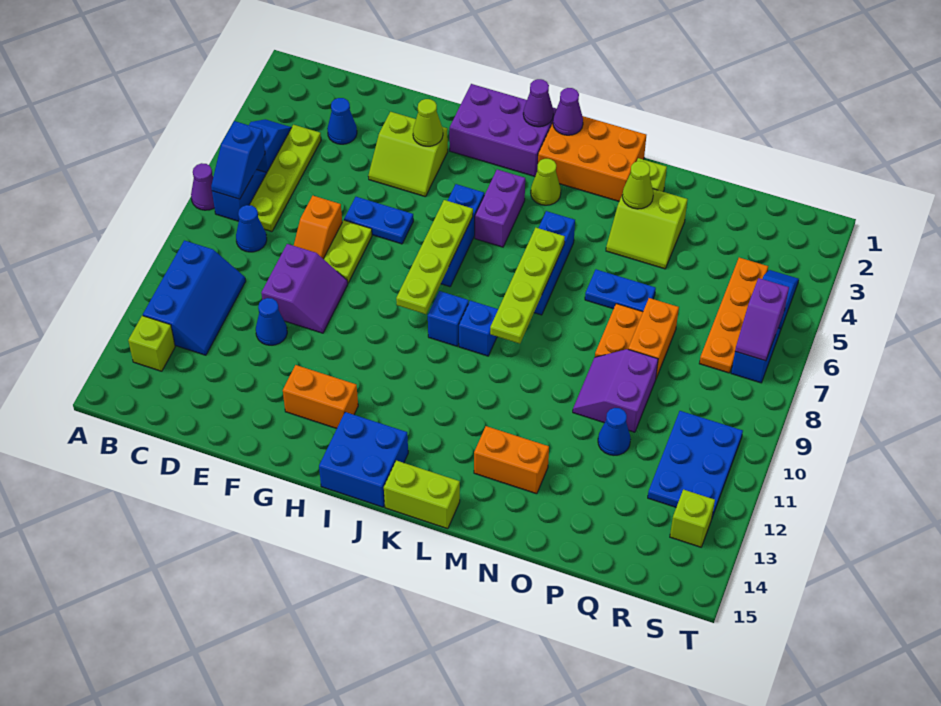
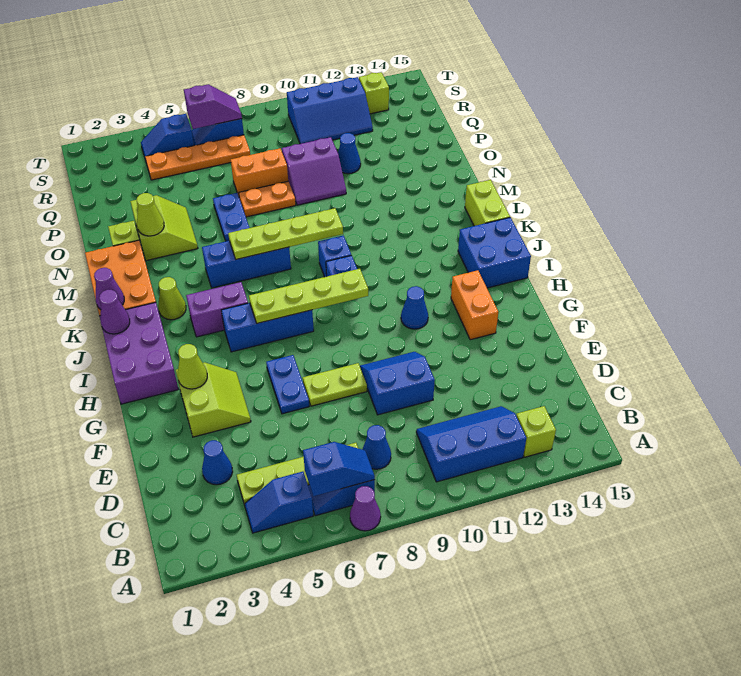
orange slope E7:E8 level 1 top 7 -> none
purple slope E9:F10 level 1 top E -> blue slope E9:F10 level 1 top E
blue cone E11 level 1 -> blue cone H11 level 1
orange brick M13:N13 level 1 -> none
blue plate R10:S12 level 1 -> blue slope R10:S12 level 1 top S

